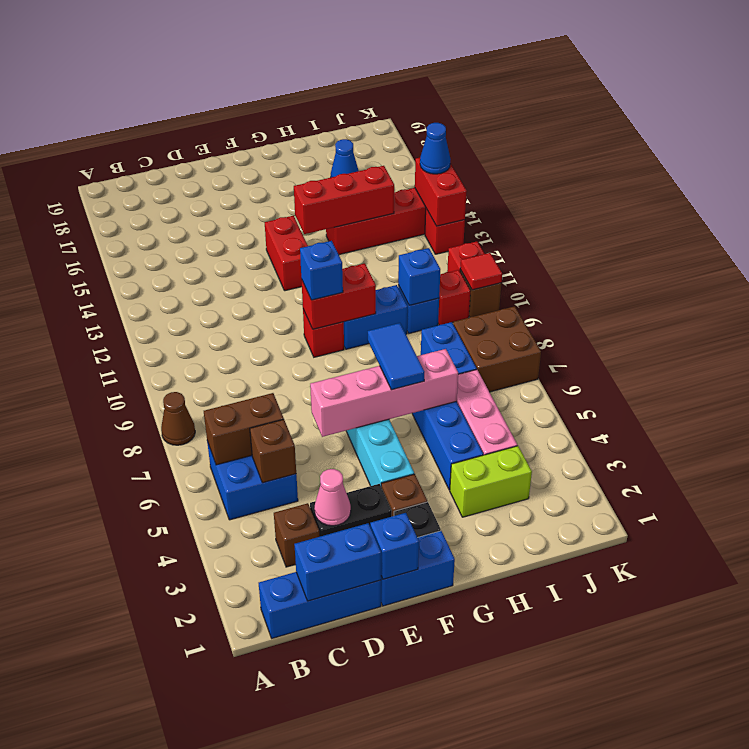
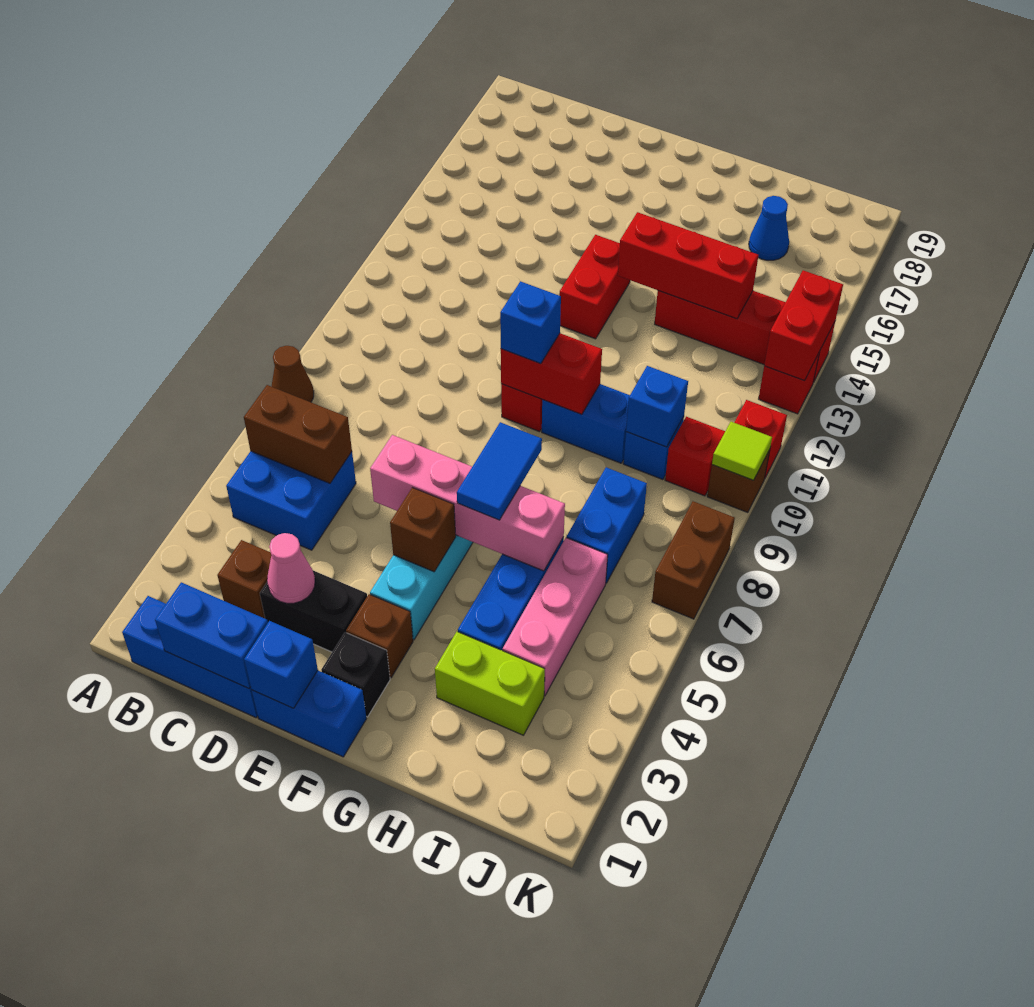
brown brick C5 level 2 -> brown brick F5 level 2
brown brick J7:K8 level 1 -> brown brick K7:K8 level 1
red tile K10 level 2 -> lime tile K10 level 2
blue cone K14 level 3 -> none

